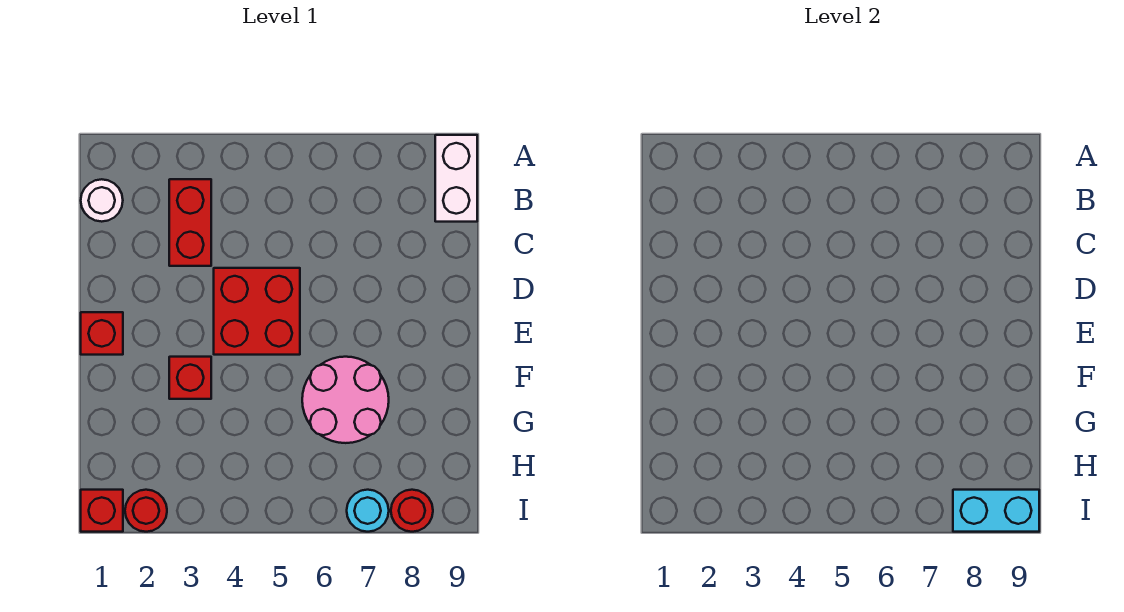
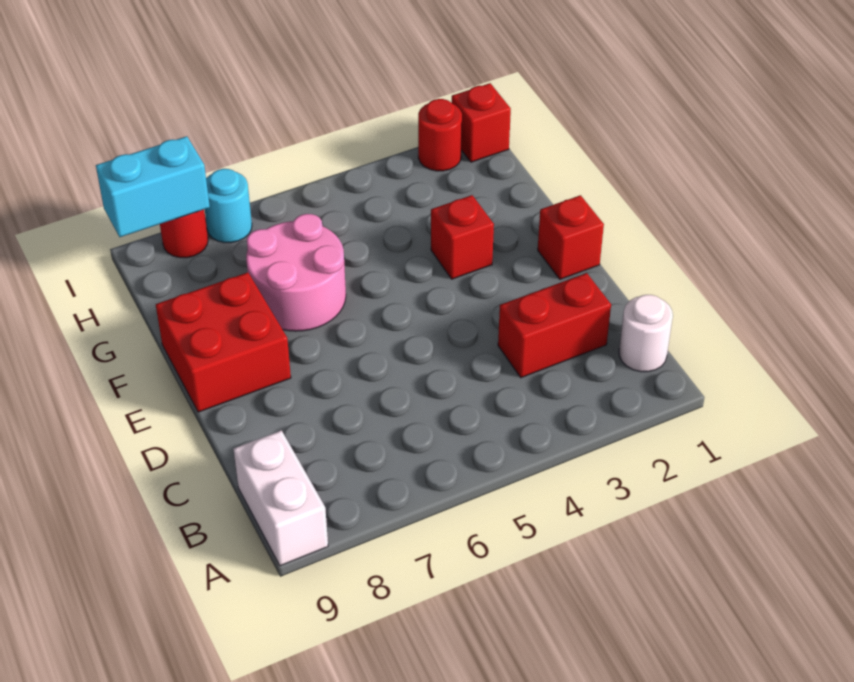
red brick B3:C3 level 1 -> red brick C2:C3 level 1
red brick D4:E5 level 1 -> red brick E8:F9 level 1

